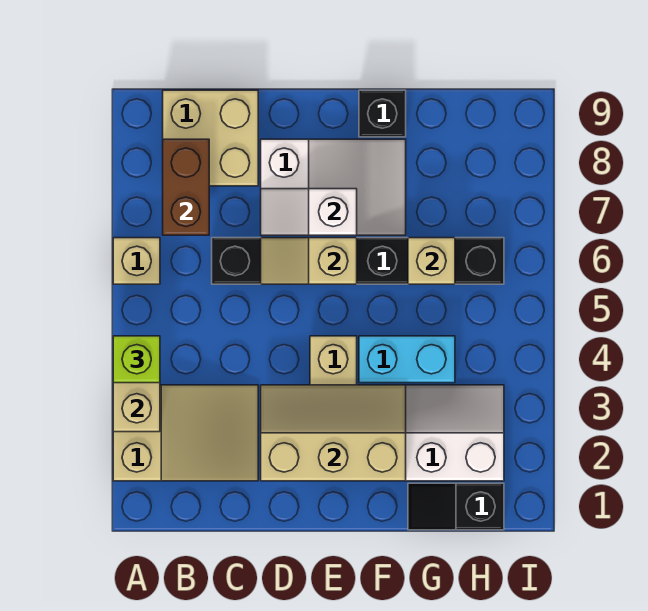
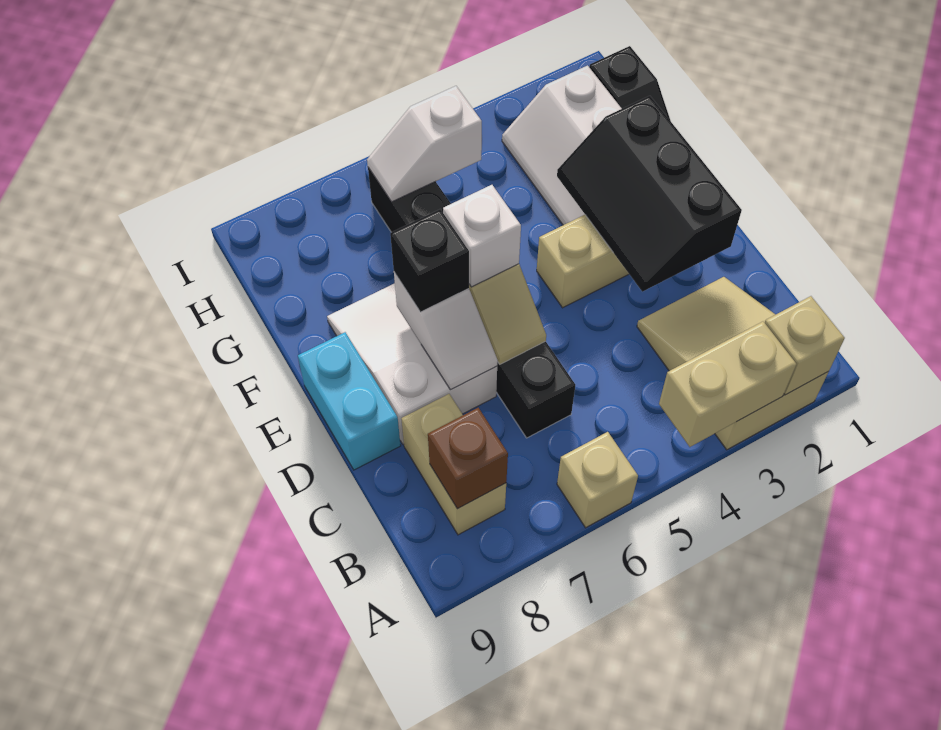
lime brick A4 level 3 -> none
brown brick B7:B8 level 2 -> brown brick B8 level 2
tan brick B8:C9 level 1 -> tan brick B8:C8 level 1
tan slope D2:F3 level 2 top 2 -> black slope D2:F3 level 2 top 2
none -> white brick E6 level 3
cyan brick F4:G4 level 1 -> cyan brick D9:E9 level 1
black brick F9 level 1 -> black brick E7 level 3
tan brick G6 level 2 -> tan brick A2 level 2
none -> white slope H5:H6 level 2 top 5

